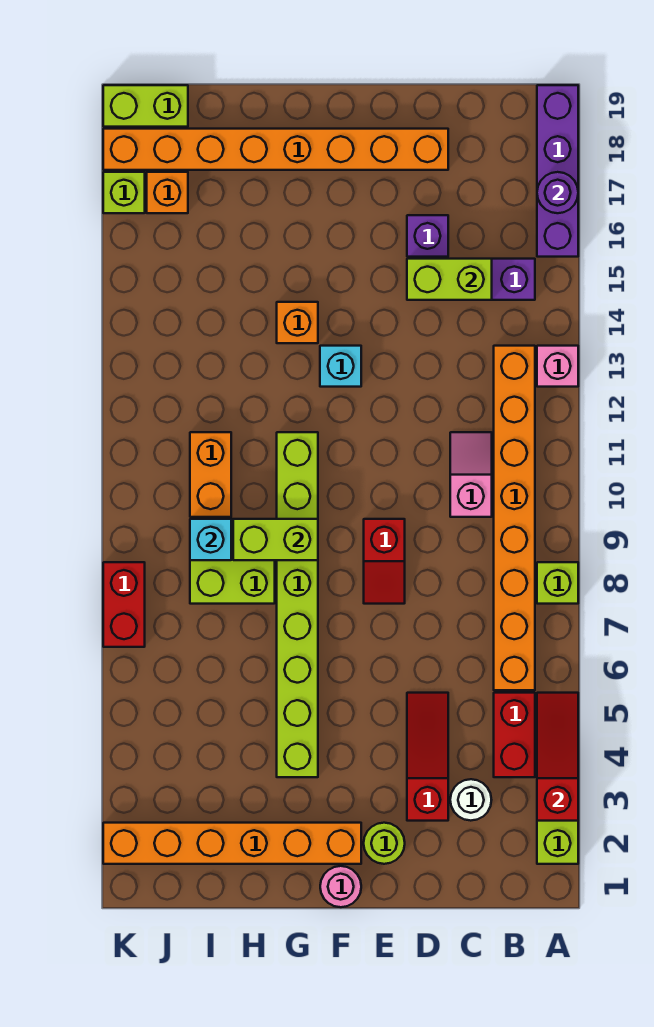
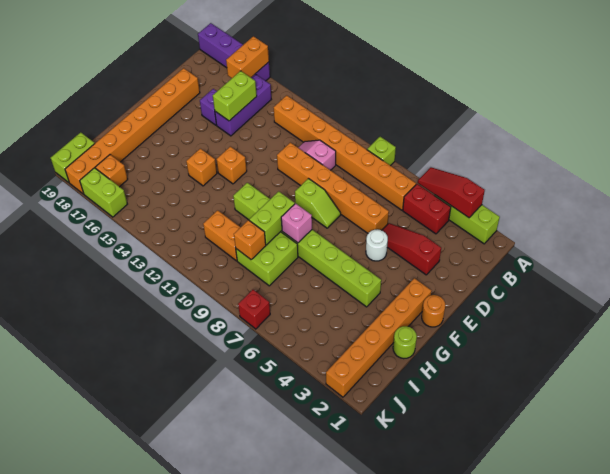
pink brick A13 level 1 -> pink brick G8 level 2
none -> orange brick A16:B16 level 2
purple round brick A17 level 2 -> none
white round brick C3 level 1 -> white round brick E5 level 1
none -> orange brick D6:D11 level 1
lime round brick E2 level 1 -> lime round brick H1 level 1
red slope E8:E9 level 1 top 9 -> lime slope E8:E9 level 1 top 9
pink round brick F1 level 1 -> orange round brick F1 level 1
cyan brick F13 level 1 -> orange brick F13 level 1
cyan brick I9 level 2 -> orange brick I9 level 2
red brick K7:K8 level 1 -> red brick K7 level 1
lime brick K17 level 1 -> lime brick K16:K17 level 1

